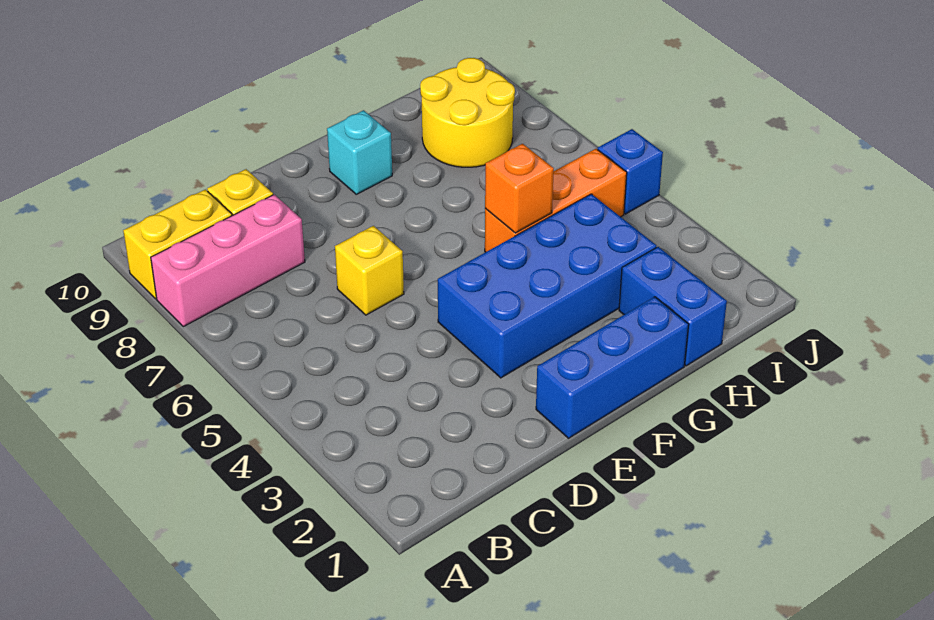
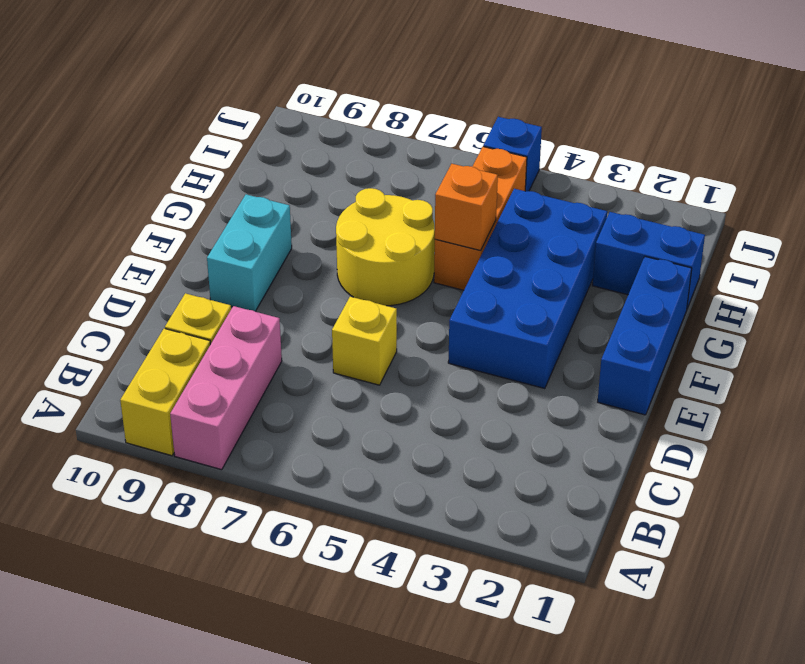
cyan brick F9 level 1 -> cyan brick E9:F9 level 1
yellow round brick H8:I9 level 1 -> yellow round brick F6:G7 level 1

